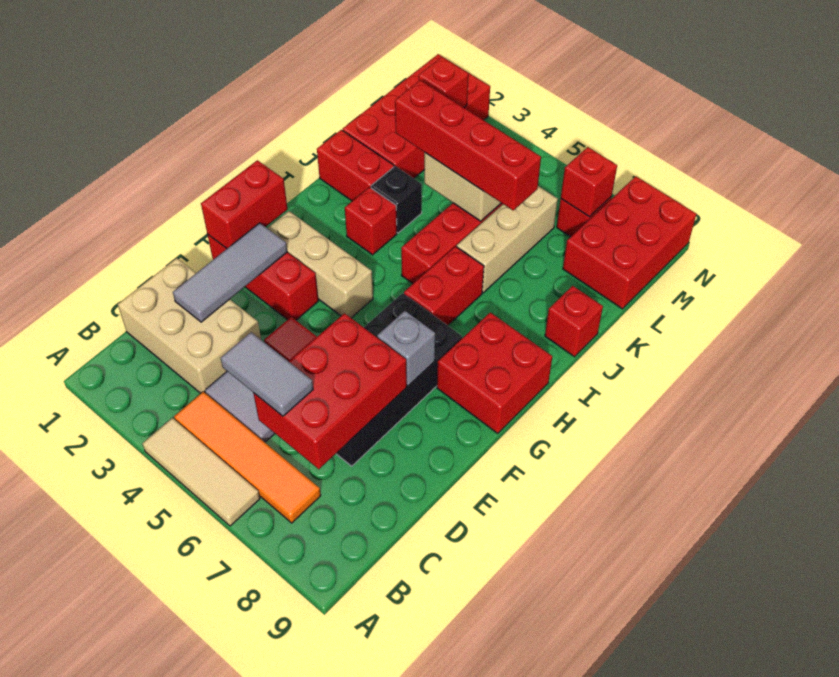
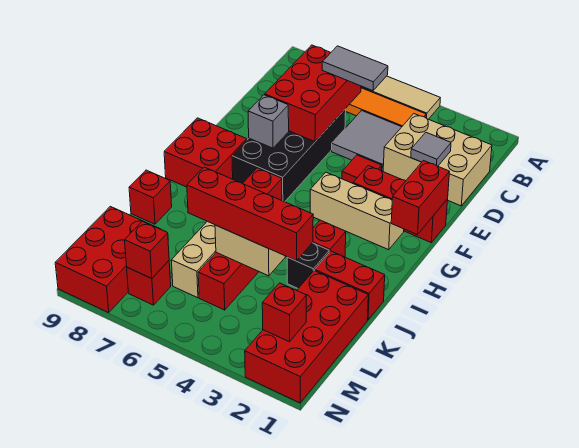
grey tile D2:F2 level 2 -> grey tile D2 level 2

